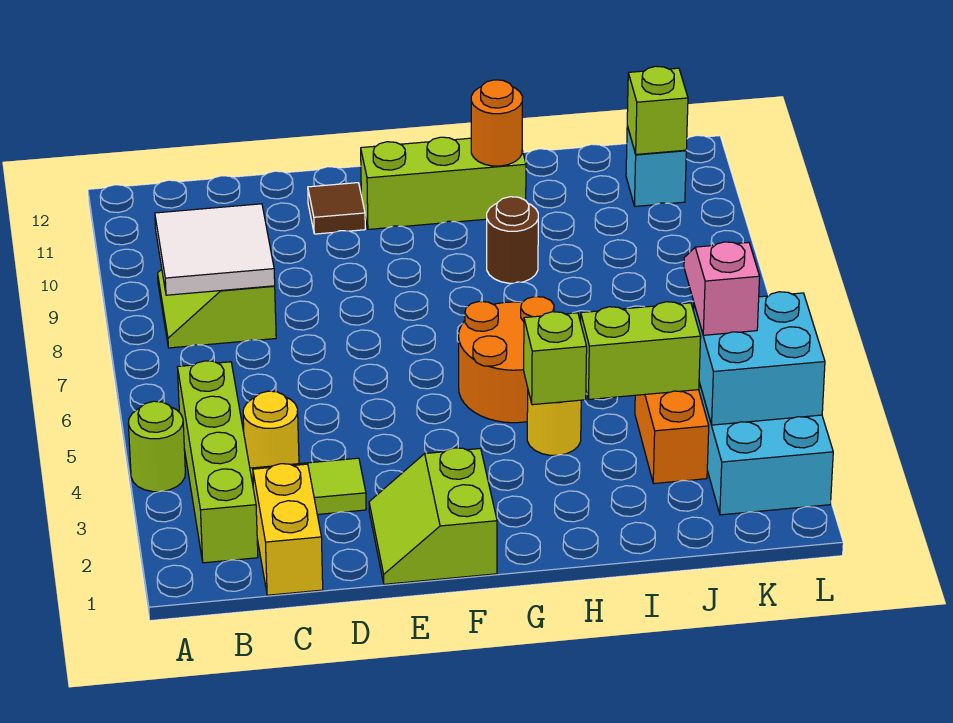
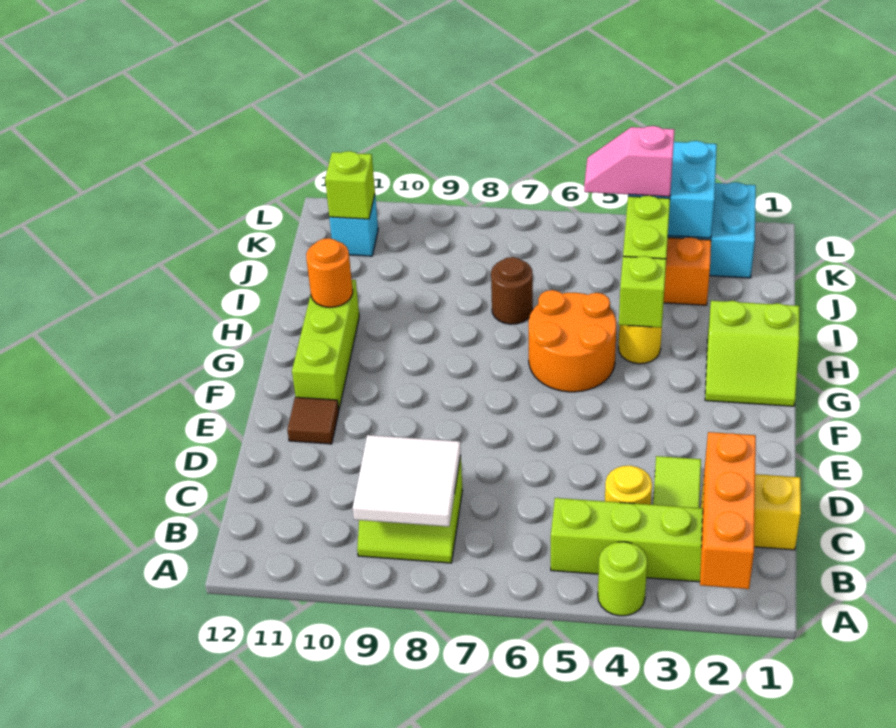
none -> orange brick A2:C2 level 2
lime slope E1:F2 level 1 top F -> lime slope G1:H2 level 1 top H
brown round brick H9 level 1 -> brown round brick I7 level 1

